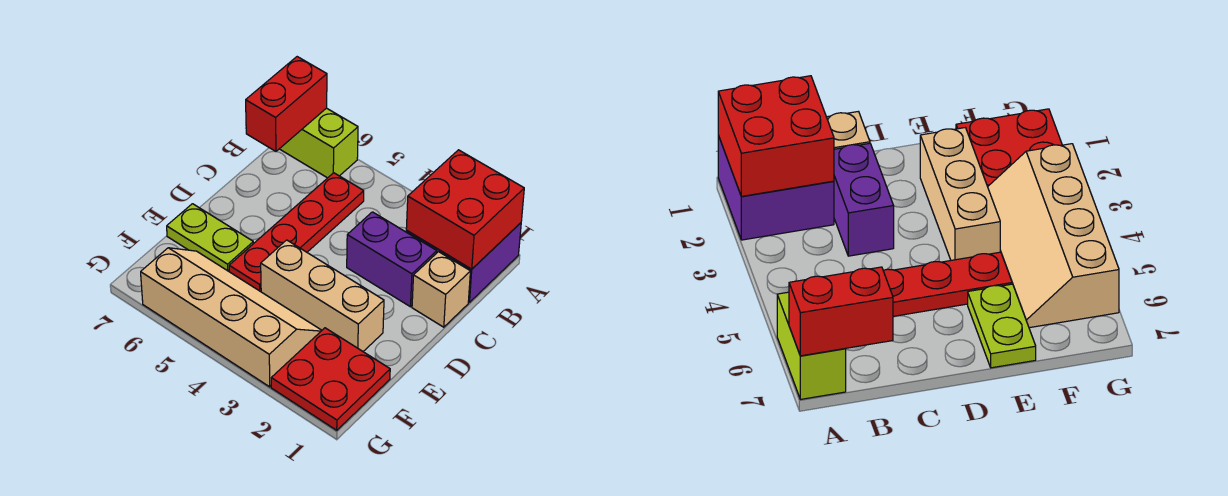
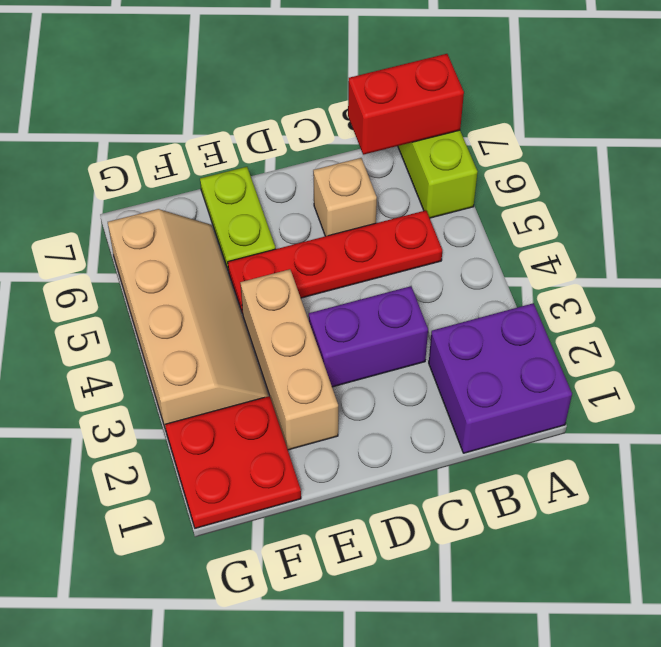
red brick A1:B2 level 2 -> none
tan brick C1 level 1 -> tan brick C6 level 1
purple brick C2:C3 level 1 -> purple brick C3:D3 level 1

